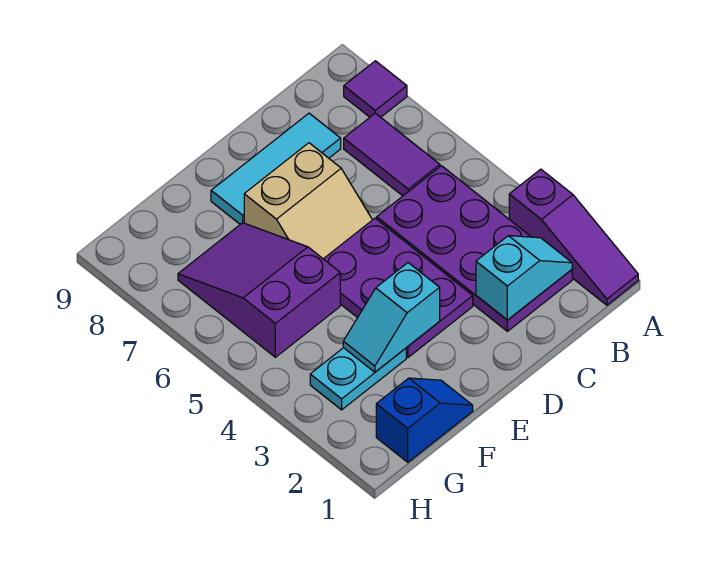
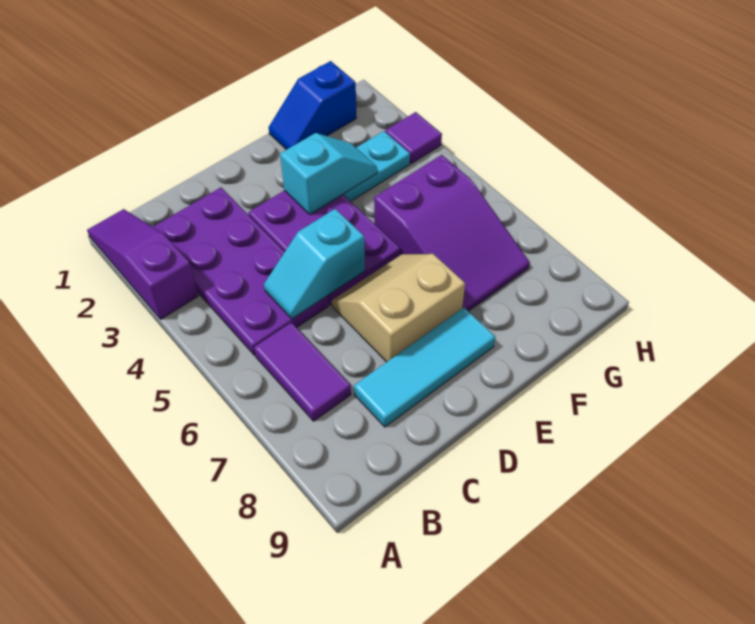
purple tile A8 level 1 -> purple tile H3 level 1
cyan slope B2:C2 level 2 top C -> cyan slope C5:D5 level 2 top D

